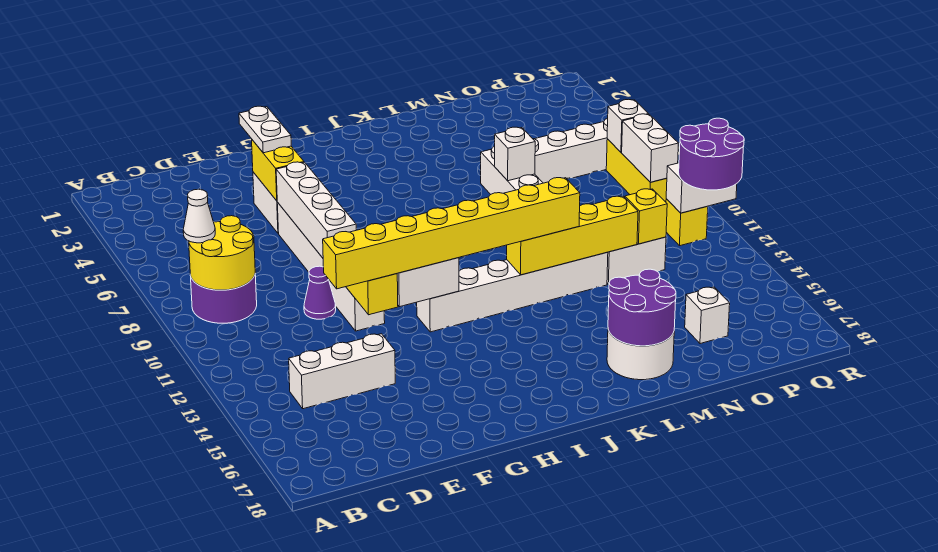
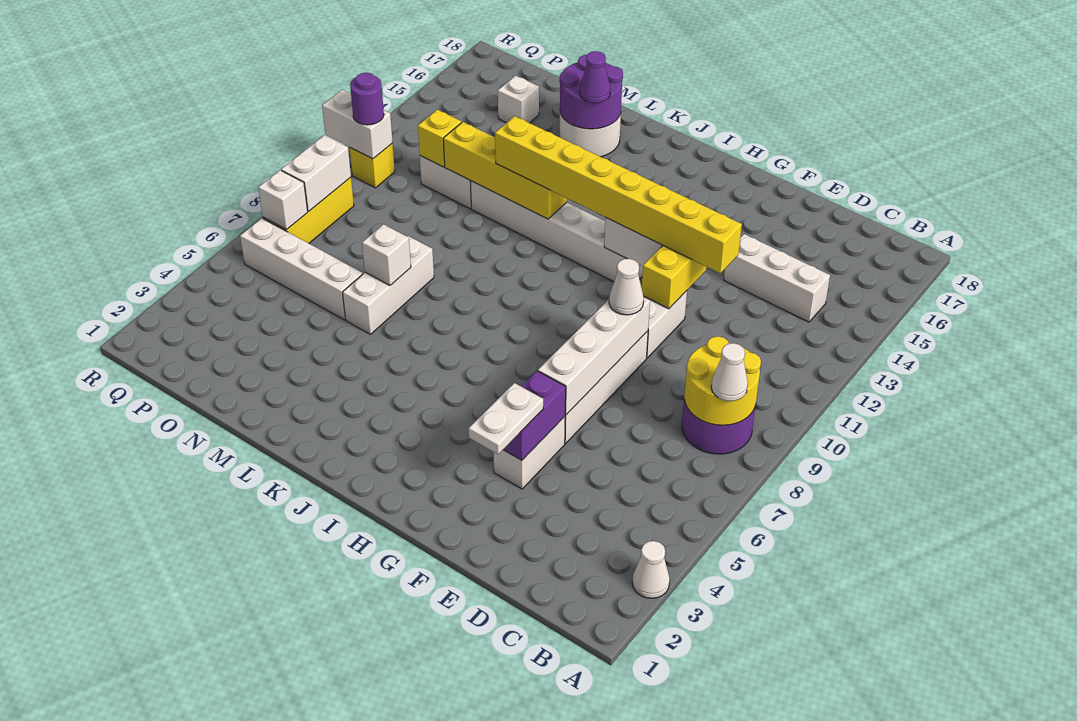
none -> white cone A3 level 1
purple cone E10 level 1 -> purple cone L16 level 3
yellow brick F4:F5 level 2 -> purple brick F4:F5 level 2
none -> white cone F9 level 3
purple round brick Q11:R12 level 3 -> purple round brick Q11 level 3

